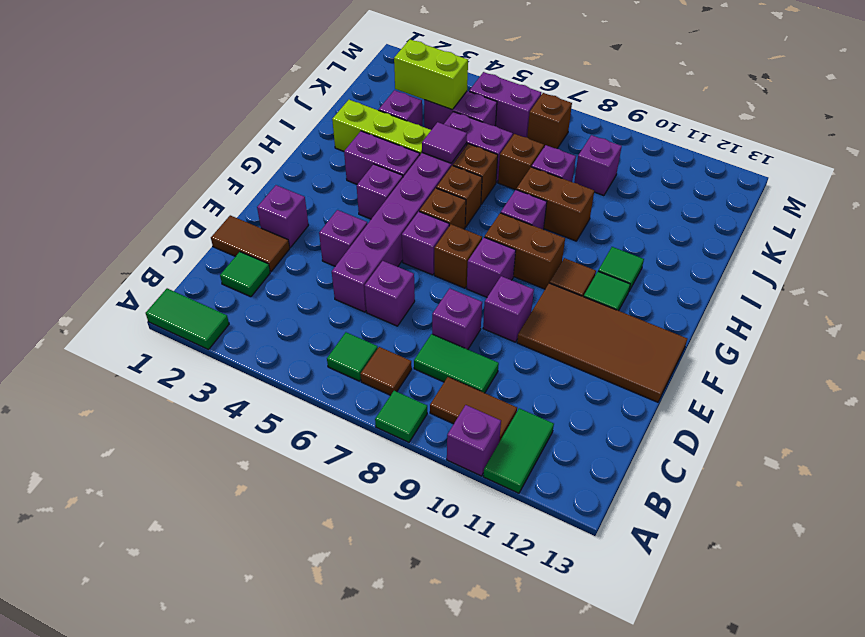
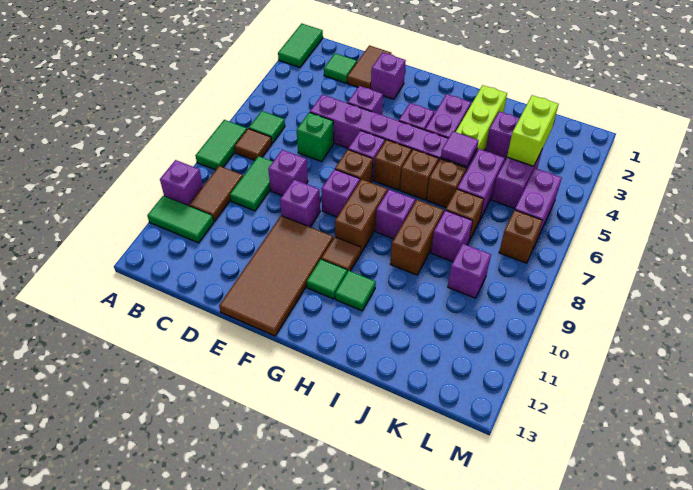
green tile A8 level 1 -> green tile A7:A8 level 1
purple brick D6 level 1 -> green brick D6 level 1

